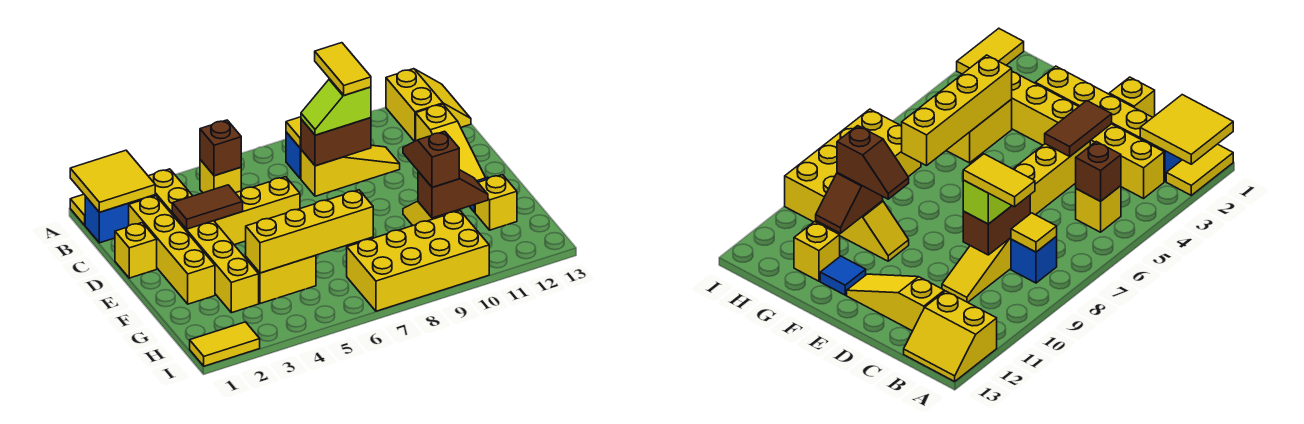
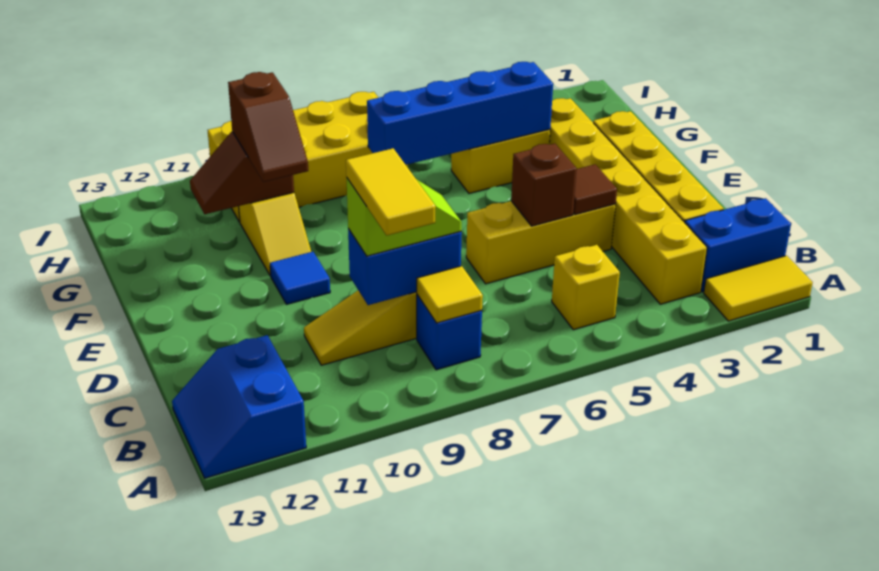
yellow tile A1:B2 level 2 -> none
yellow slope A12:B13 level 1 top 12 -> blue slope A12:B13 level 1 top 12
brown brick B5 level 2 -> brown brick D5 level 2
brown brick C8:C9 level 2 -> blue brick C8:C9 level 2
yellow slope C12:E12 level 1 top C -> none
yellow brick D1 level 1 -> none
brown tile D3:D4 level 2 -> brown tile D4 level 2
blue tile F12 level 1 -> blue tile E10 level 1
yellow brick G4:G7 level 2 -> blue brick G4:G7 level 2
yellow brick G12 level 1 -> none
yellow tile I1:I2 level 1 -> none

